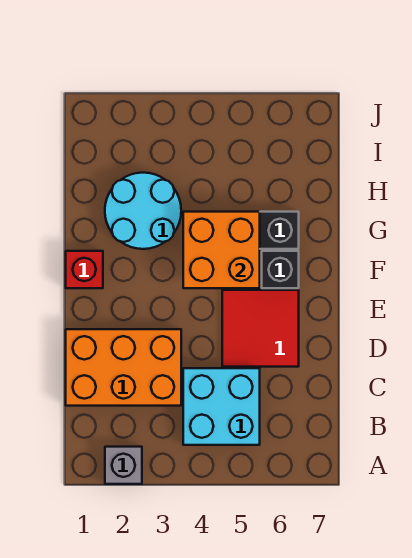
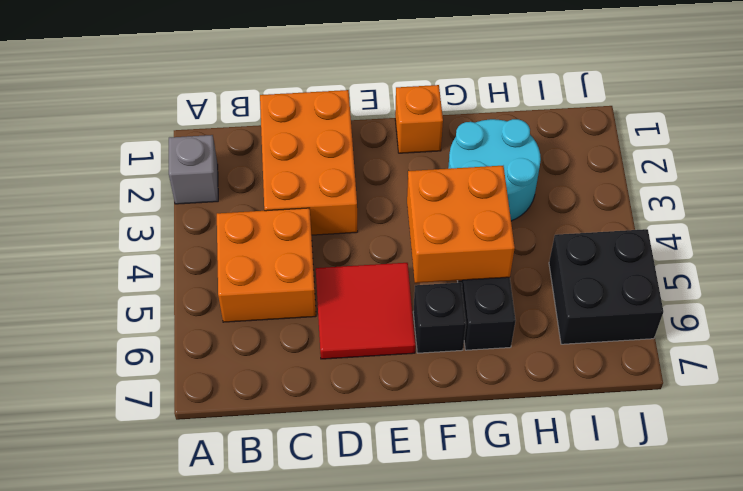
cyan brick B4:C5 level 1 -> orange brick B4:C5 level 1
red brick F1 level 1 -> orange brick F1 level 1
none -> black brick I5:J6 level 1

